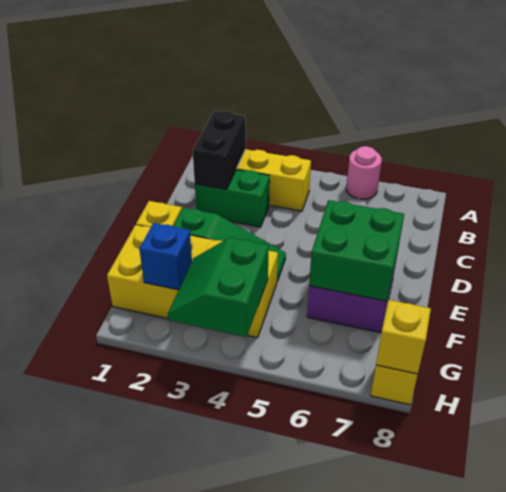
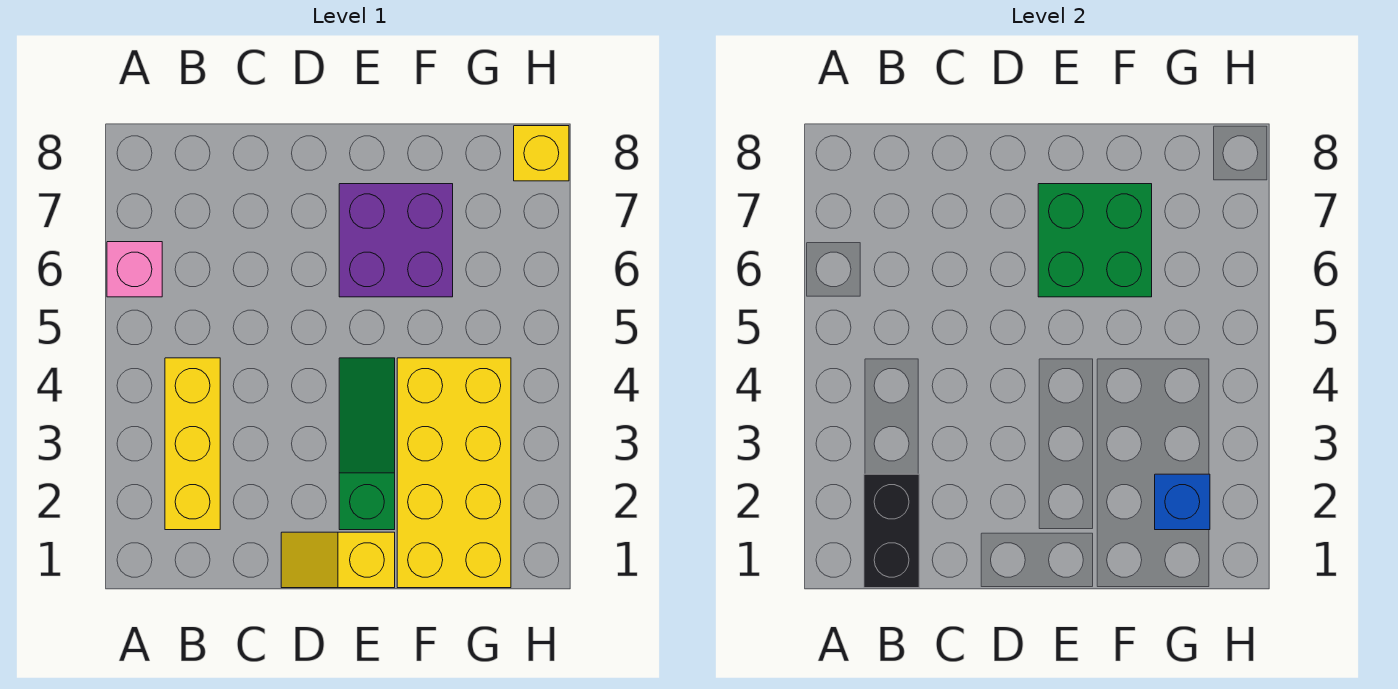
pink round brick A6 level 1 -> pink brick A6 level 1
black brick B2:C2 level 2 -> black brick B1:B2 level 2
green brick C2:C3 level 1 -> none
green slope G3:H4 level 2 top 4 -> none
yellow brick H8 level 2 -> none

